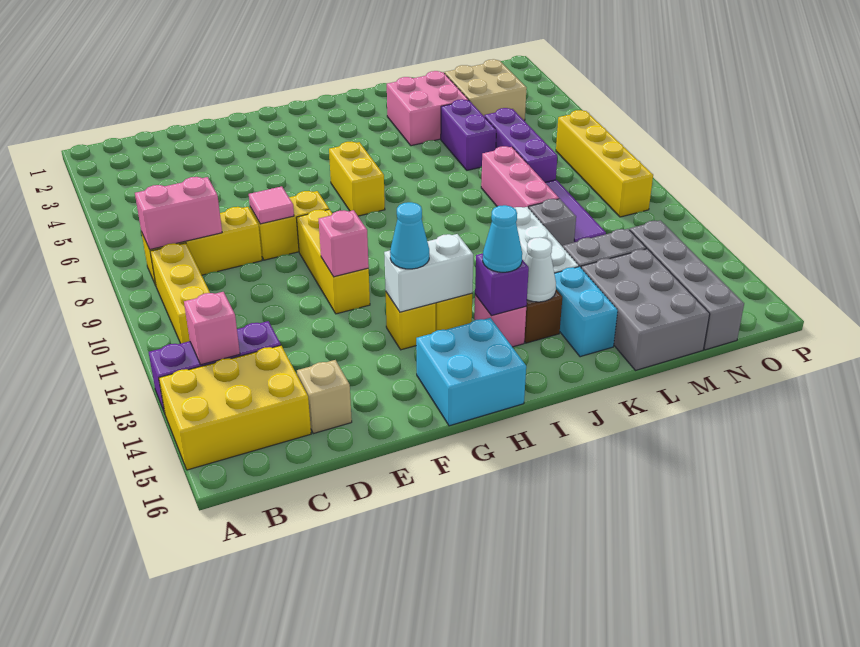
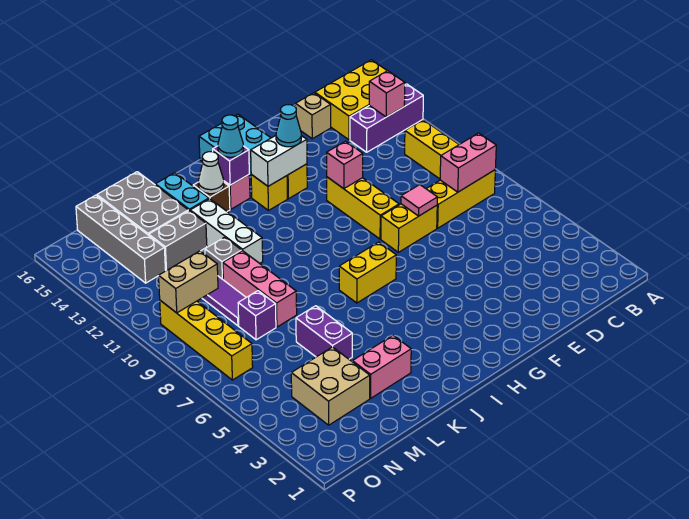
yellow brick H6:H7 level 1 -> yellow brick H7:I7 level 1
pink brick K3:L4 level 1 -> pink brick K3:L3 level 1
purple brick M6:M8 level 1 -> purple brick M8 level 1
none -> tan brick N10:O10 level 2

